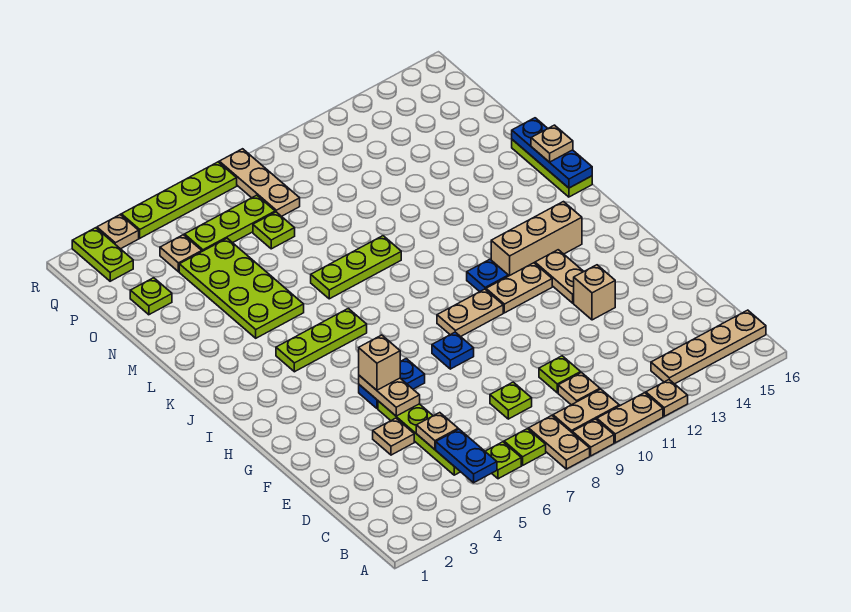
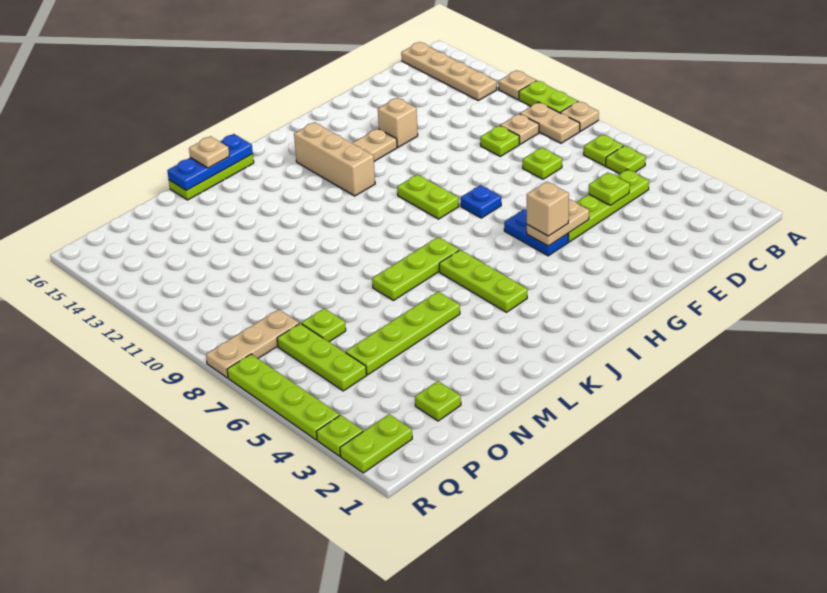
tan plate A8:B8 level 1 -> none
tan plate A10:A11 level 1 -> lime plate A10:A11 level 1
blue plate B5:C5 level 2 -> none
tan plate D5 level 2 -> lime plate D5 level 2
tan plate E4 level 1 -> none
tan plate H9:H10 level 1 -> lime plate H9:H10 level 1
tan plate H11:H12 level 1 -> none
blue plate I11 level 1 -> none
lime plate L4:O5 level 1 -> lime plate L5:O5 level 1
lime plate L7:L9 level 1 -> lime plate J7:L7 level 1
tan plate P4 level 1 -> none
tan plate R3 level 1 -> lime plate R3 level 1

